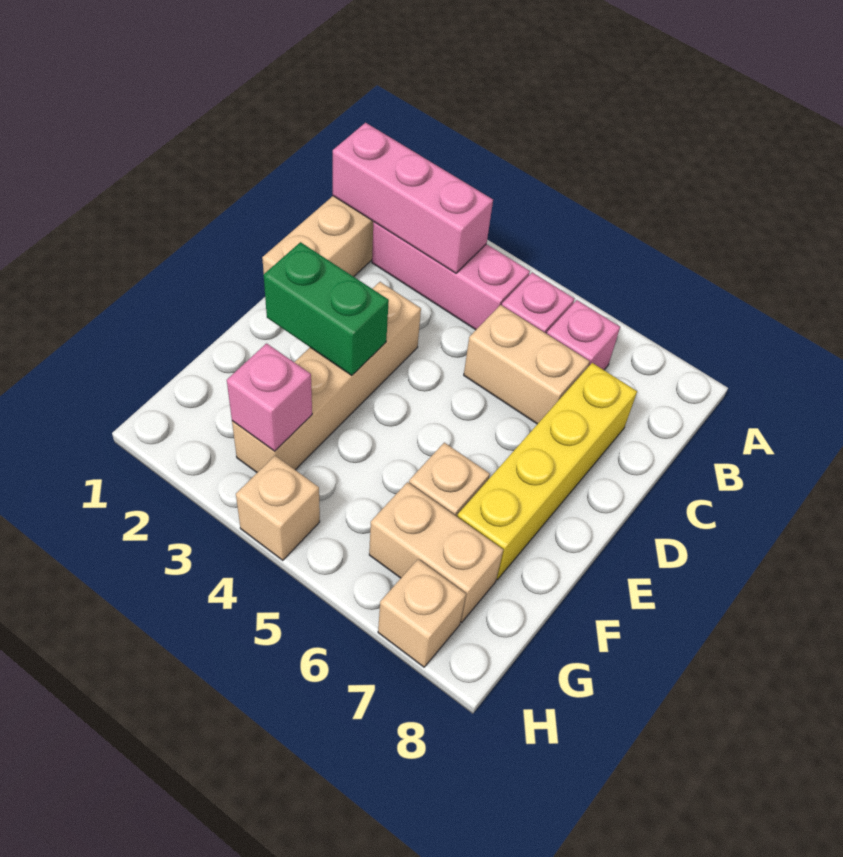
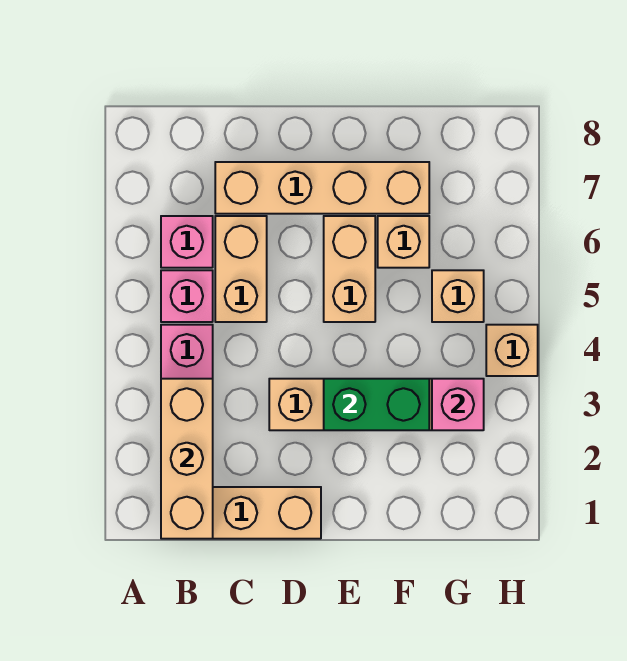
pink brick B1:B3 level 2 -> tan brick B1:B3 level 2
yellow brick C7:F7 level 1 -> tan brick C7:F7 level 1
green brick E2:E3 level 2 -> green brick E3:F3 level 2
tan brick G6:G7 level 1 -> tan brick E5:E6 level 1
tan brick H7 level 1 -> tan brick G5 level 1

